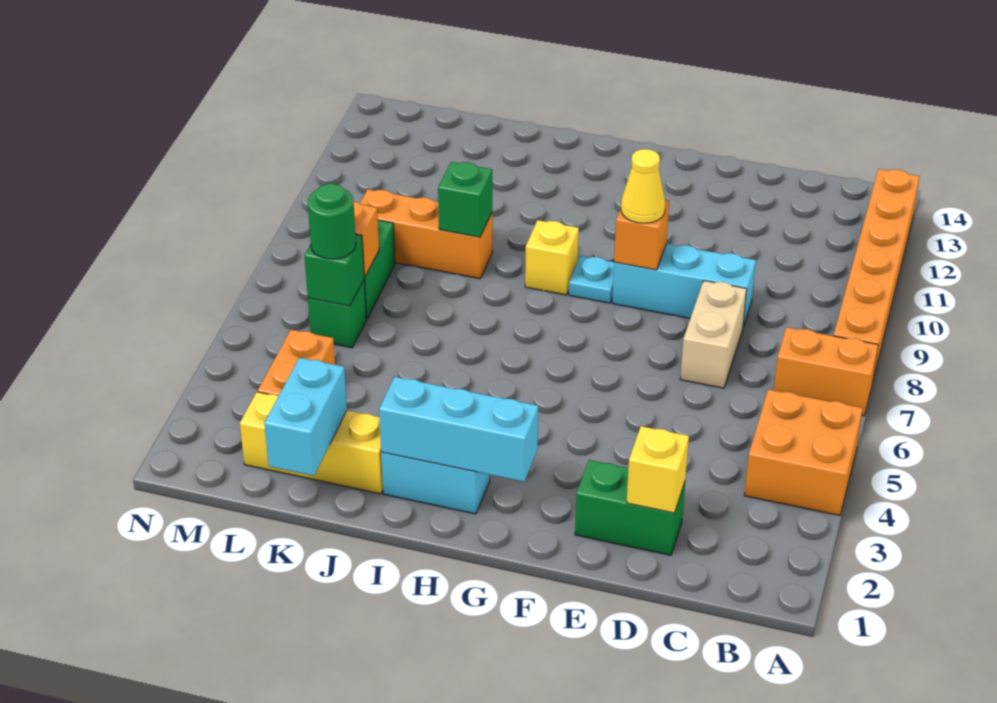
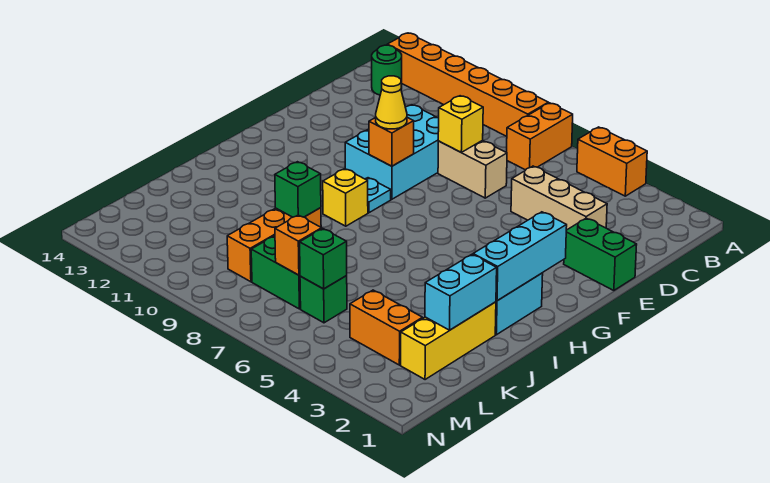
orange brick A4:B5 level 1 -> orange brick A4:A5 level 1
green brick D2:E2 level 1 -> green brick E1:E2 level 1
yellow brick D2 level 2 -> yellow brick D8 level 2
none -> tan brick D3:D5 level 1
cyan brick D9:F9 level 1 -> cyan brick D9:F10 level 1
cyan brick K1:K2 level 2 -> cyan brick J2:K2 level 2
green round brick L6 level 3 -> green round brick B13 level 1

